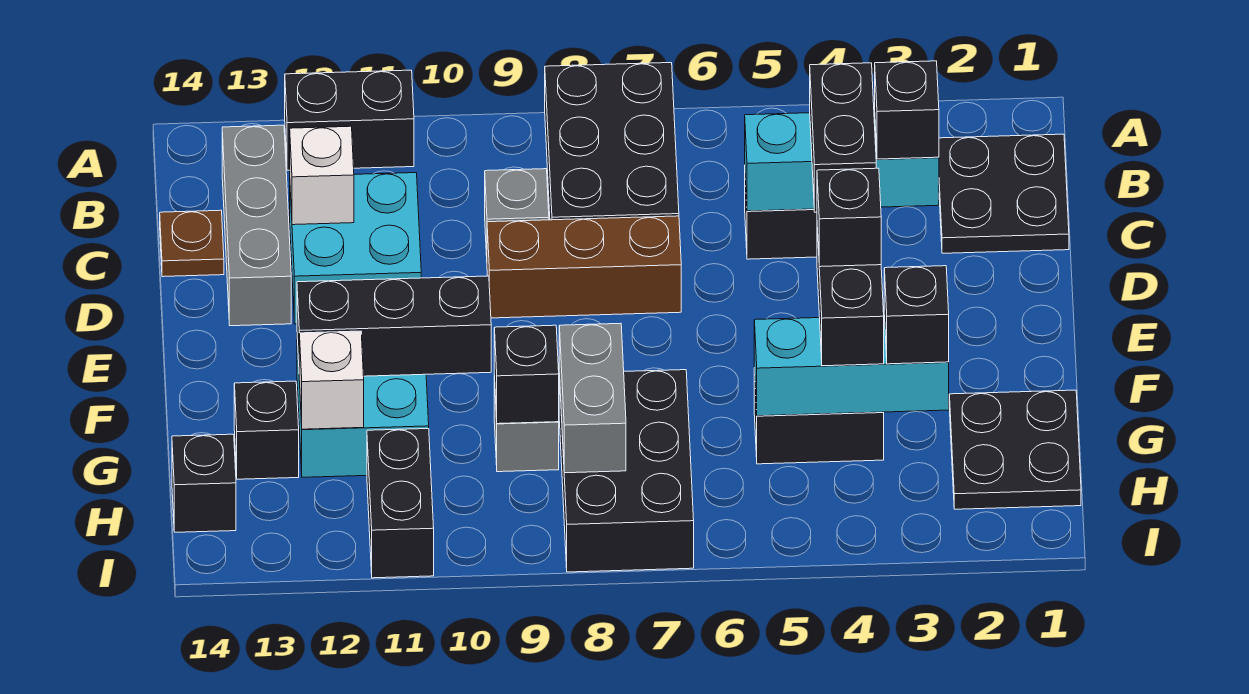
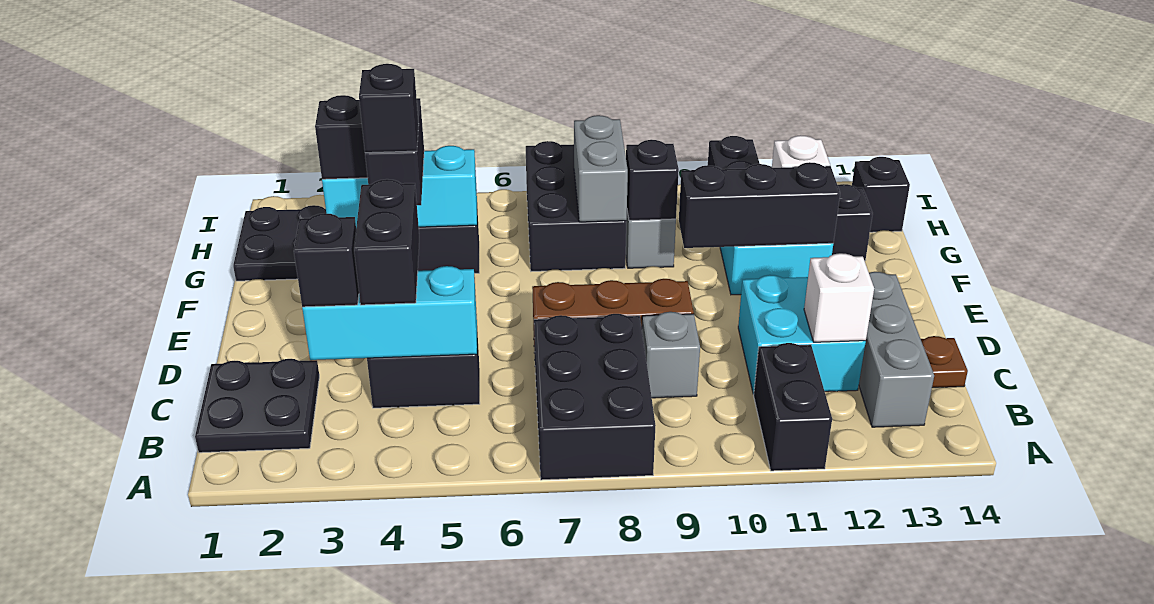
black brick A11:A12 level 1 -> black brick A11:B11 level 1

